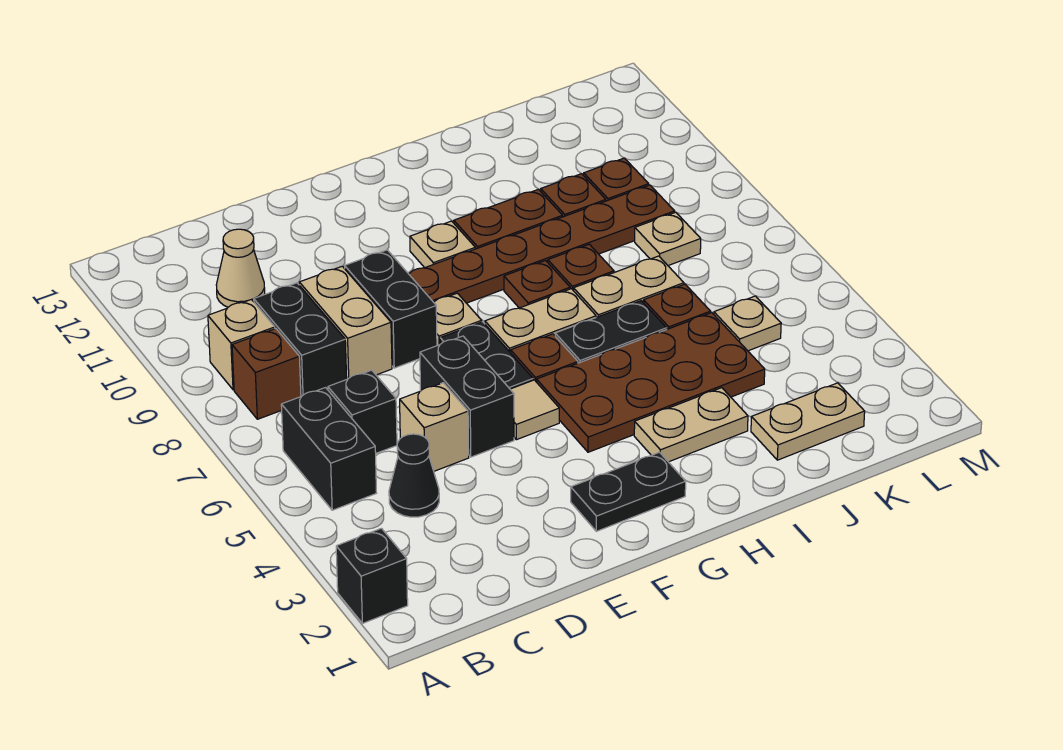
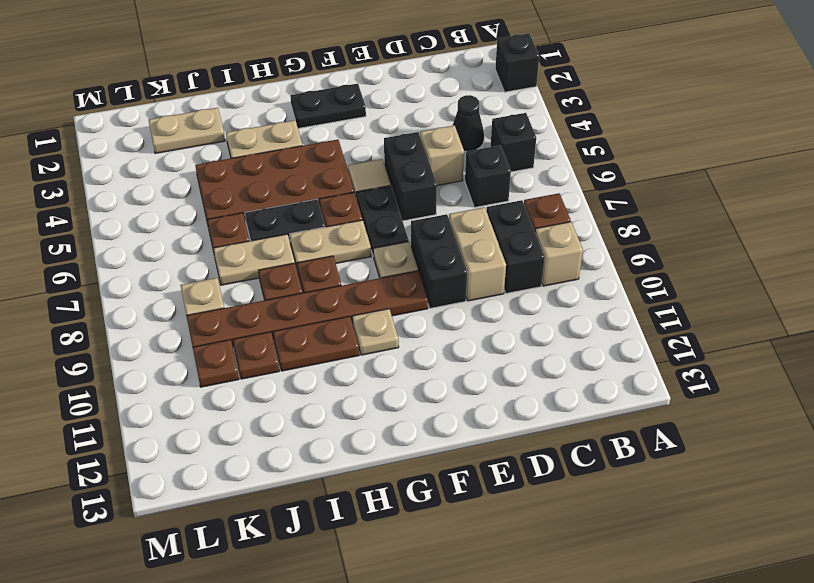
black brick B5:B6 level 1 -> black brick B5 level 1
tan cone C11 level 1 -> none
tan plate K5 level 1 -> none

